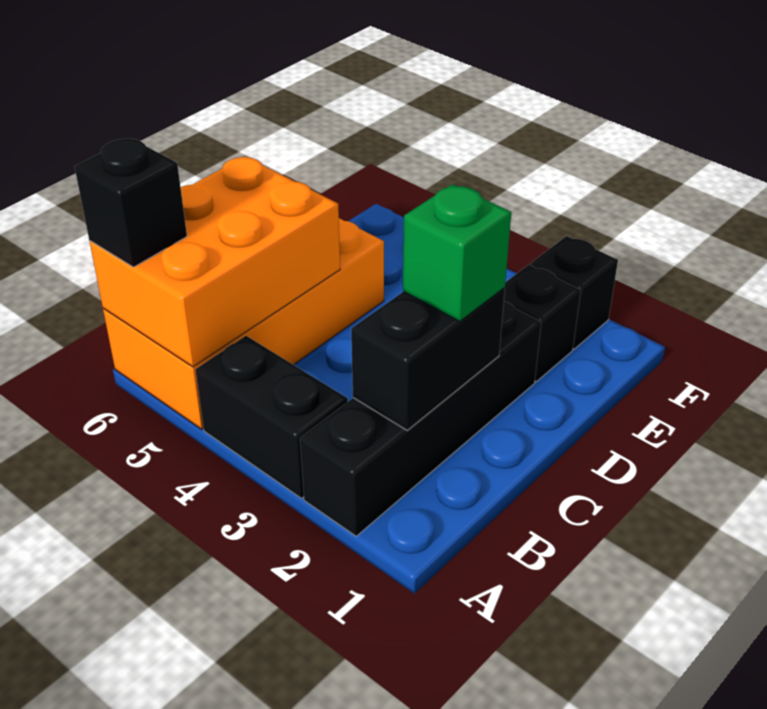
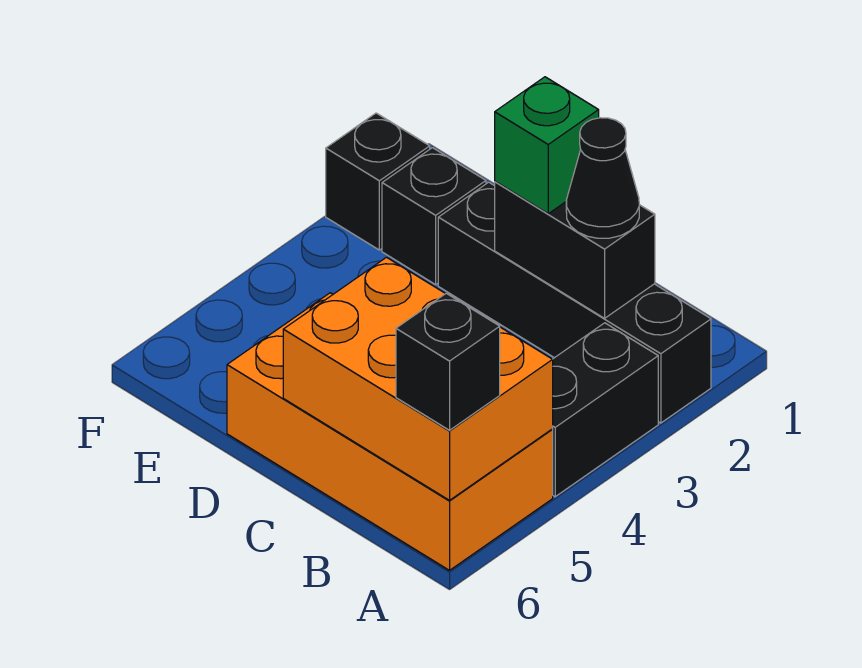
none -> black cone B2 level 3

